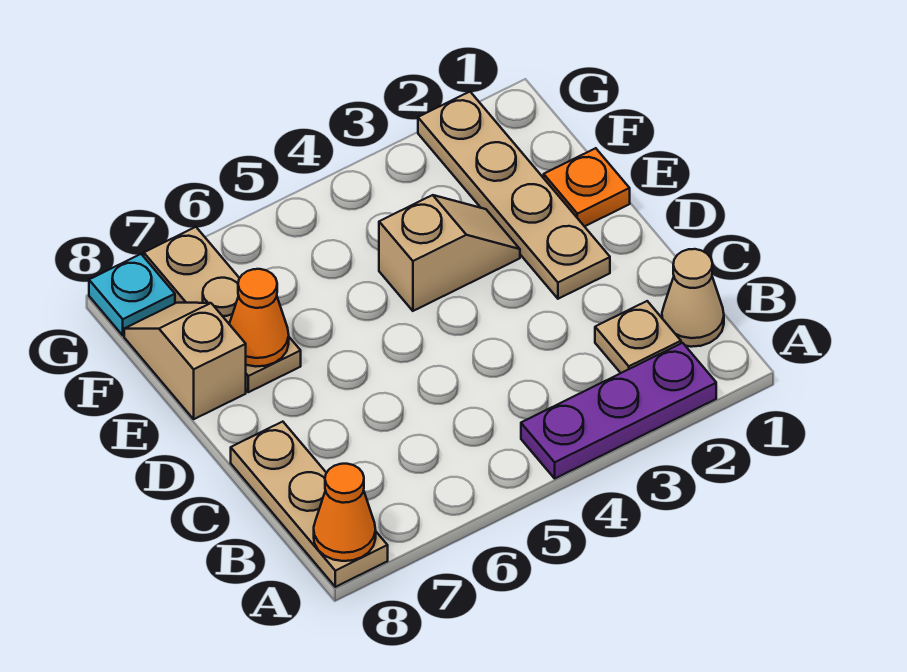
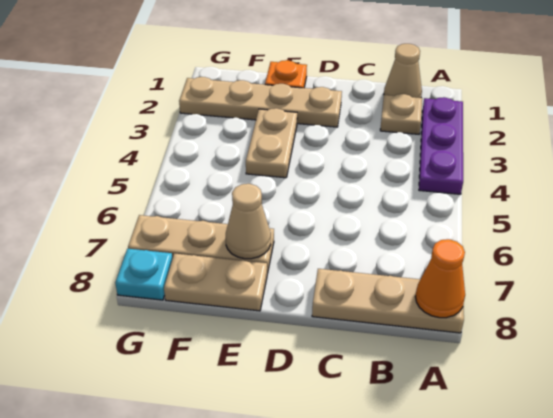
tan slope E3:E4 level 1 top 4 -> tan plate E3:E4 level 1
orange cone E7 level 2 -> tan cone E7 level 2
tan slope E8:F8 level 1 top E -> tan plate E8:F8 level 1

